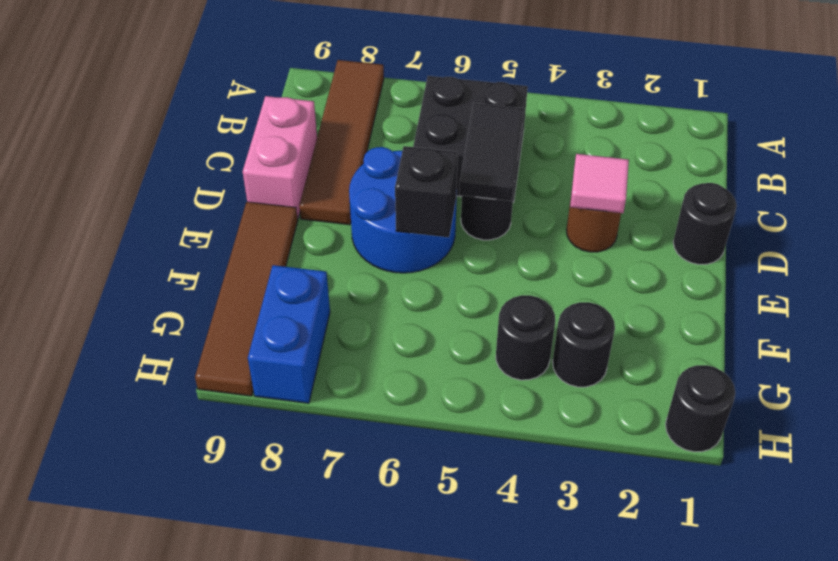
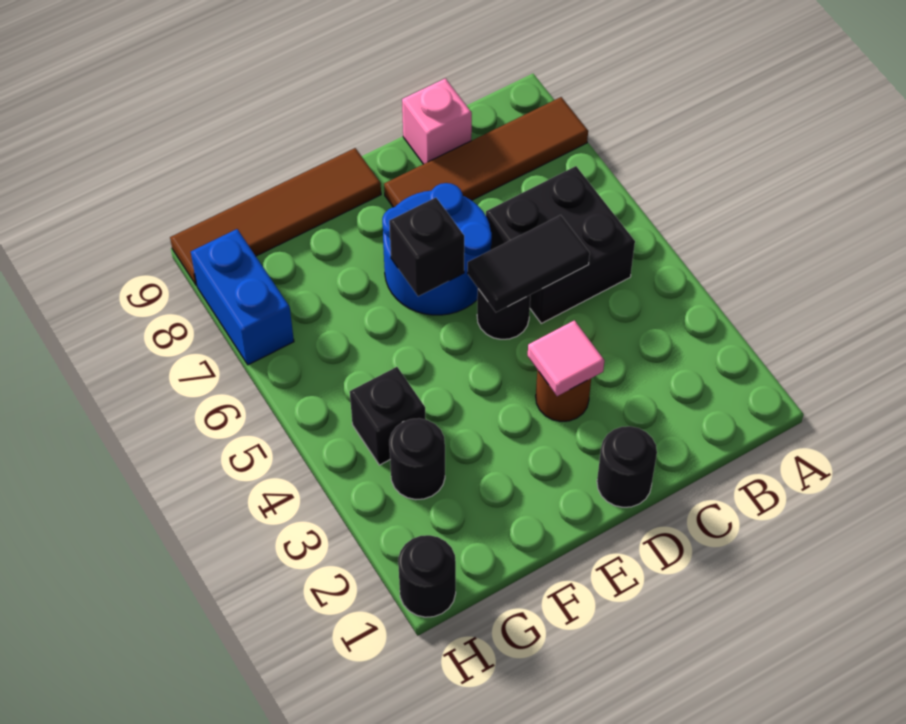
pink brick C9:D9 level 1 -> pink brick C9 level 1
black round brick G4 level 1 -> black brick G4 level 1
blue brick G8:H8 level 1 -> blue brick H7:H8 level 1

